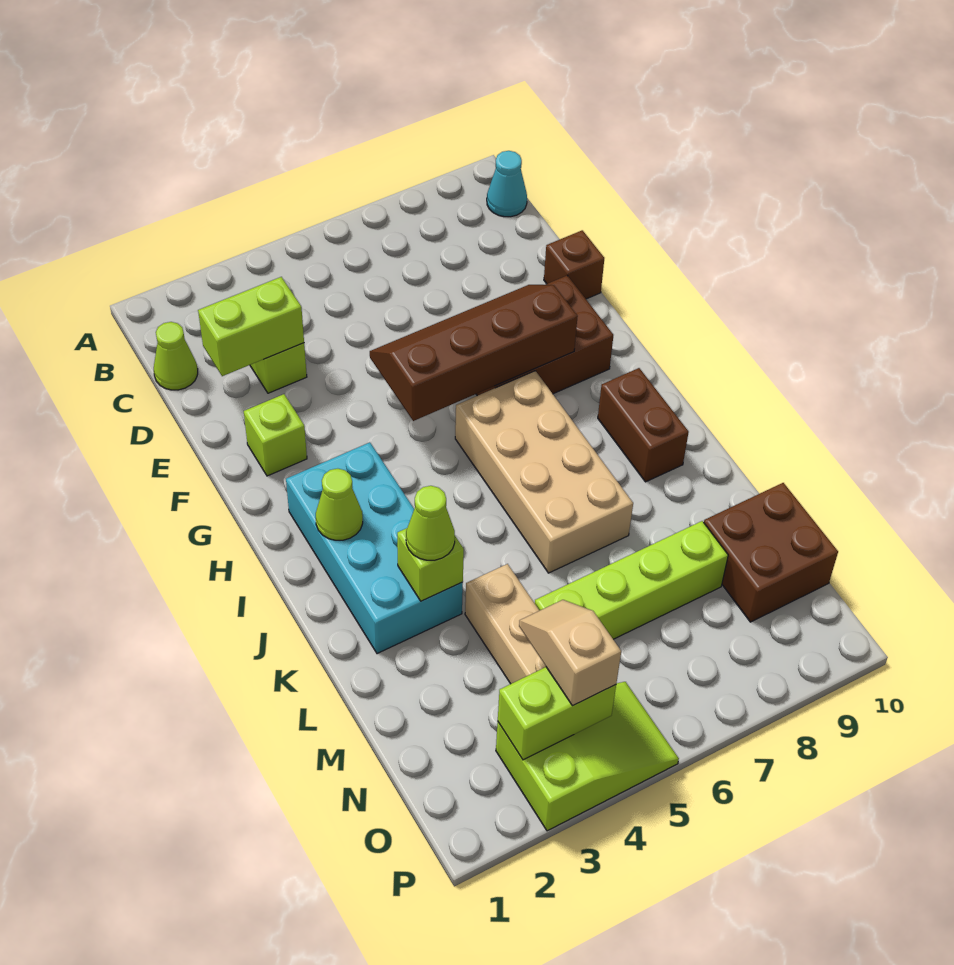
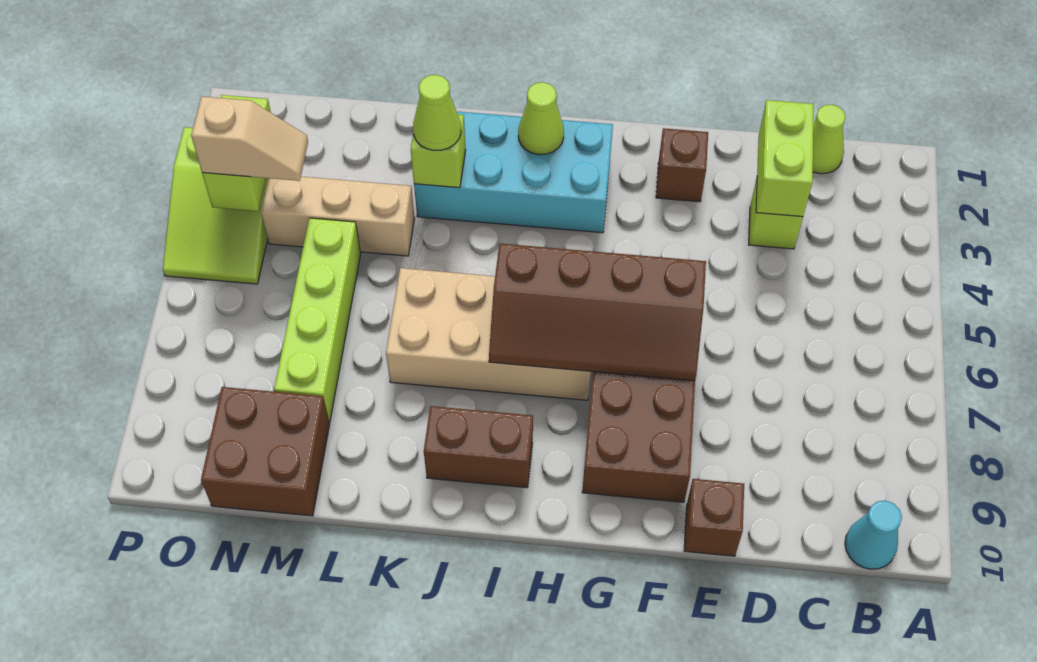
lime brick F2 level 1 -> brown brick F2 level 1
brown slope F5:G8 level 2 top G -> brown slope F6:I7 level 2 top 6

